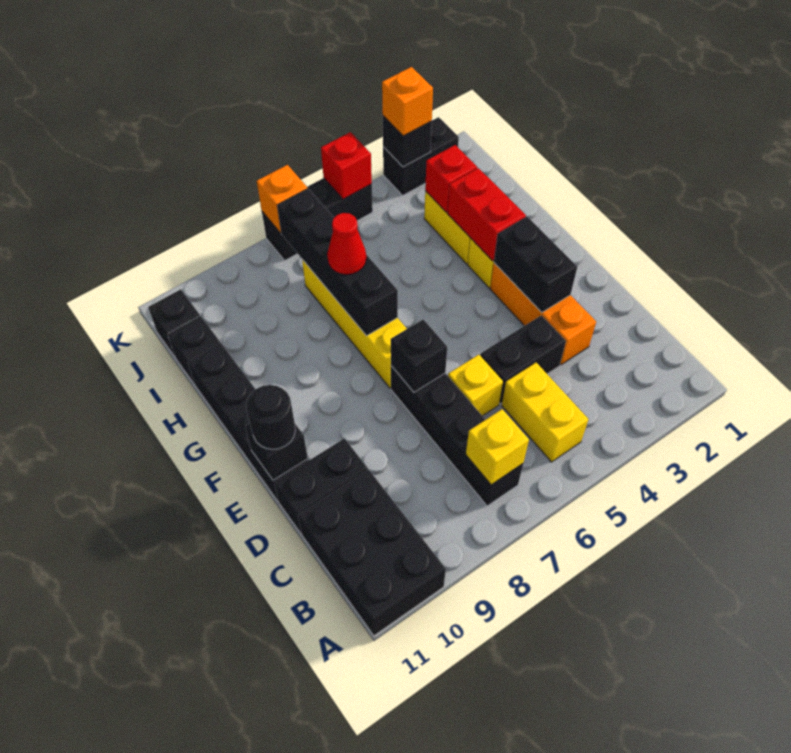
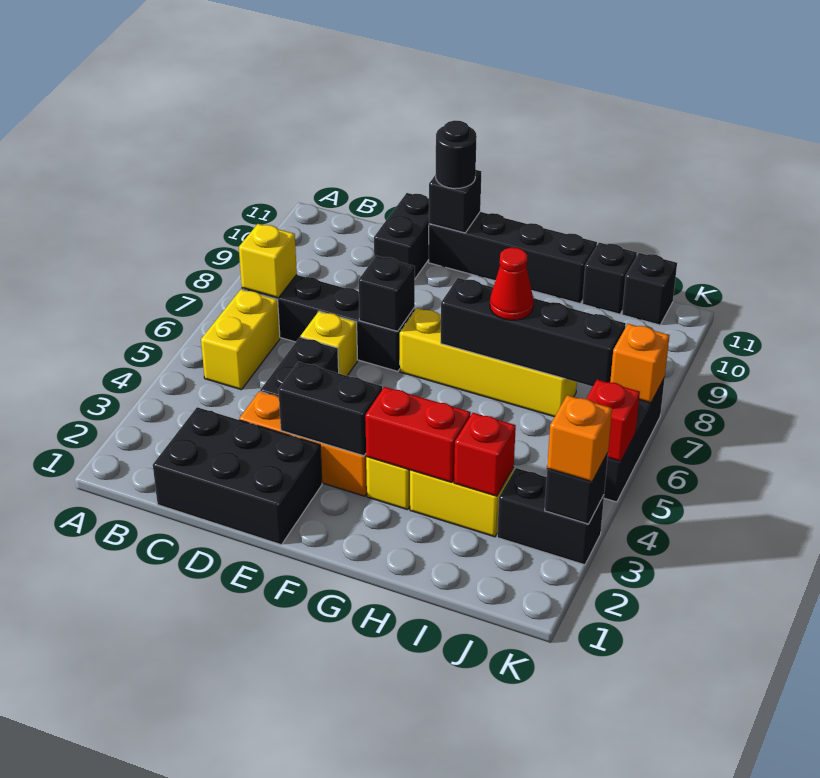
black brick A10:C11 level 1 -> black brick C1:E2 level 1
yellow brick B5:C5 level 1 -> yellow brick B5:B6 level 1
black brick K2:K3 level 1 -> black brick J3:K3 level 1

